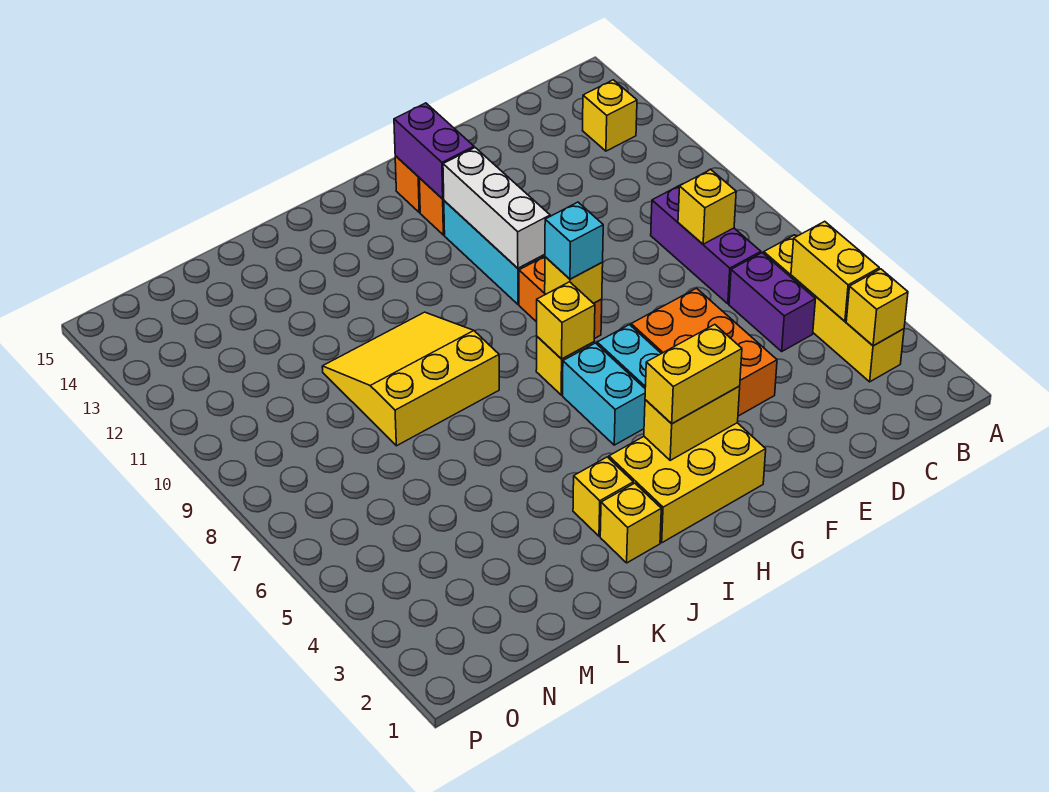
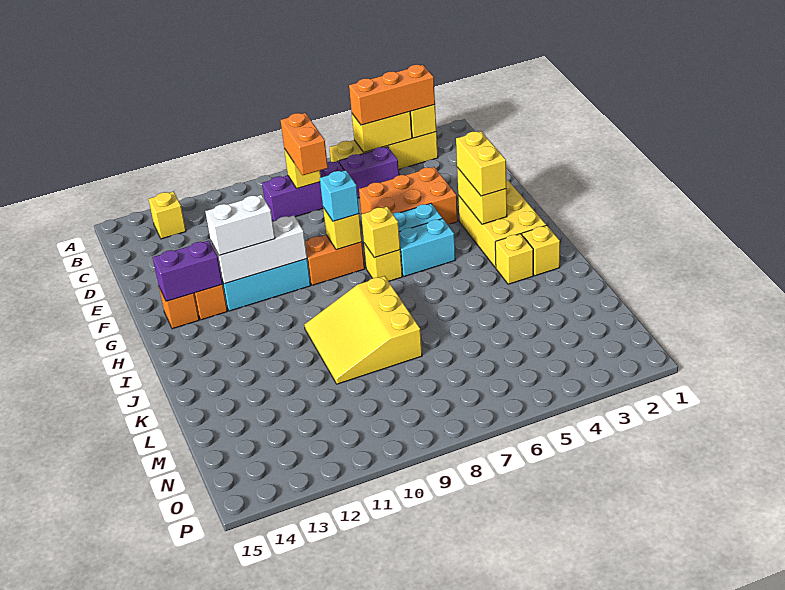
none -> orange brick B3:B5 level 3
none -> orange brick C8:D8 level 3
none -> white brick G11:G12 level 3

